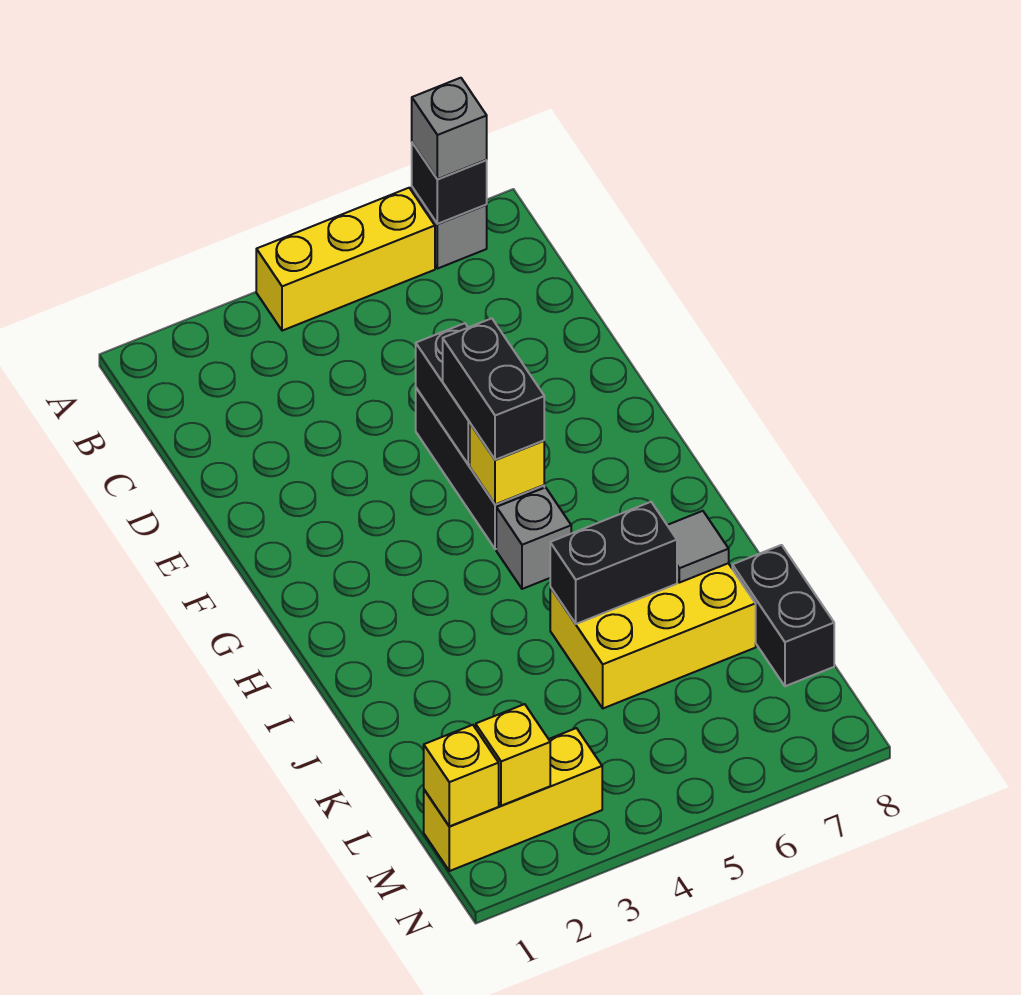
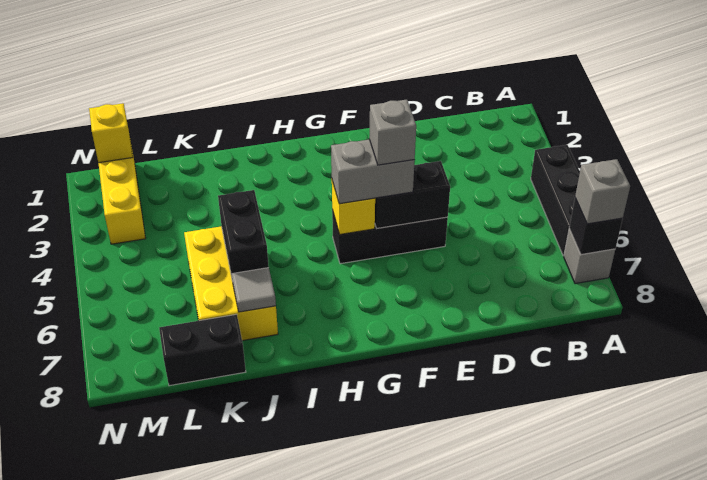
yellow brick A4:A6 level 1 -> black brick A4:A6 level 1
black brick F5:G5 level 3 -> grey brick F5:G5 level 3
grey brick H5 level 1 -> grey brick F5 level 4
yellow brick M2 level 2 -> none

